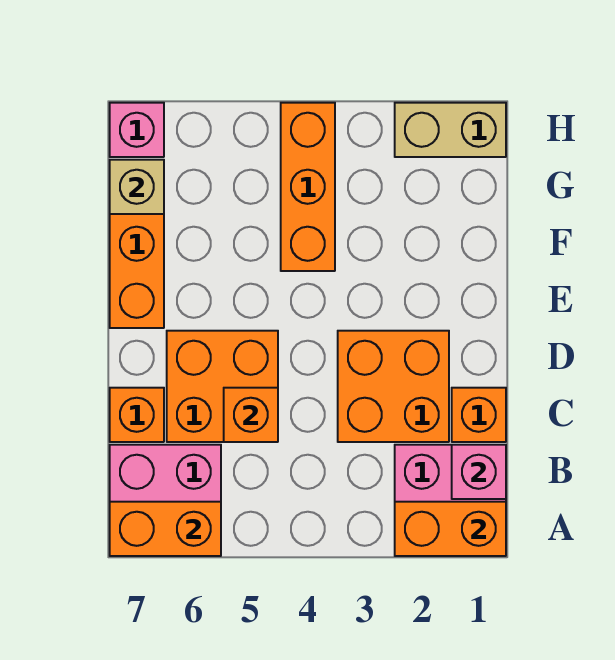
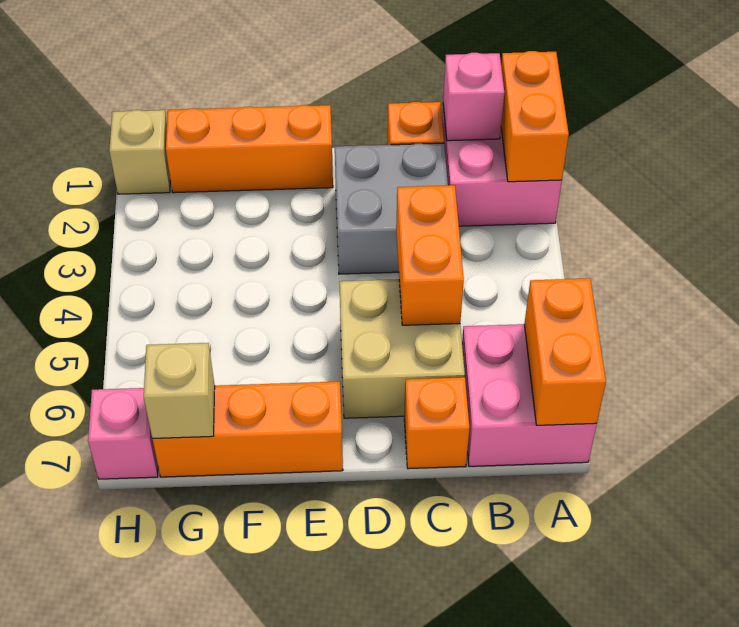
orange brick C2:D3 level 1 -> grey brick C2:D3 level 1
orange brick C5:D6 level 1 -> tan brick C5:D6 level 1
orange brick C5 level 2 -> orange brick C4:C5 level 2
orange brick F4:H4 level 1 -> orange brick E1:G1 level 1
tan brick H1:H2 level 1 -> tan brick H1 level 1

